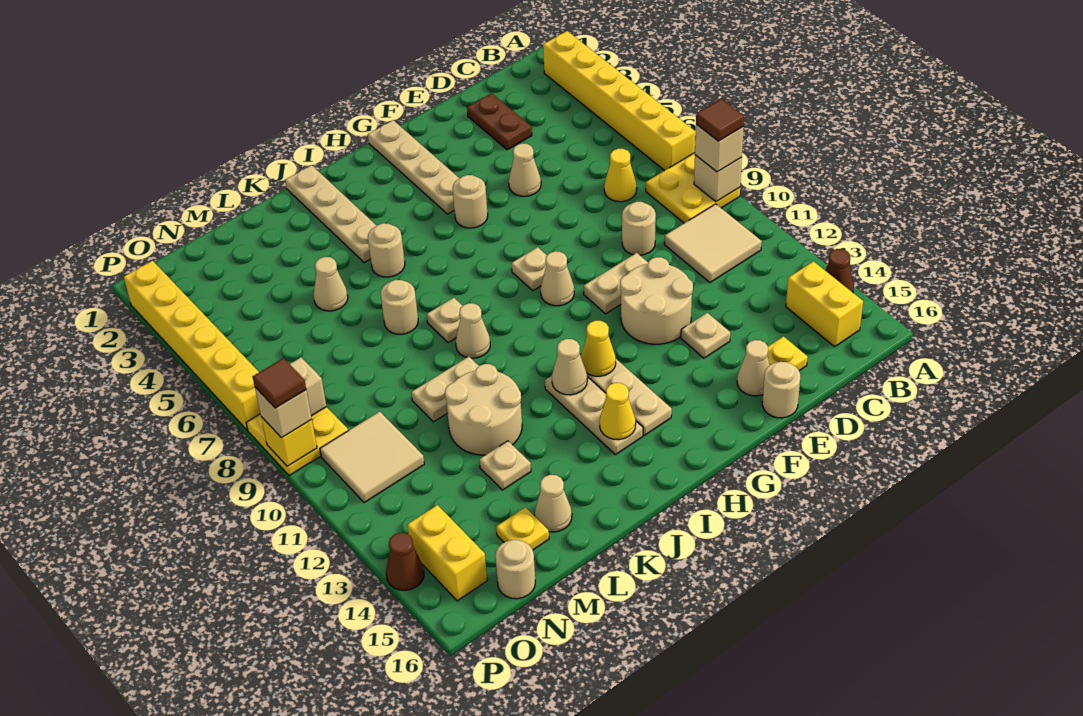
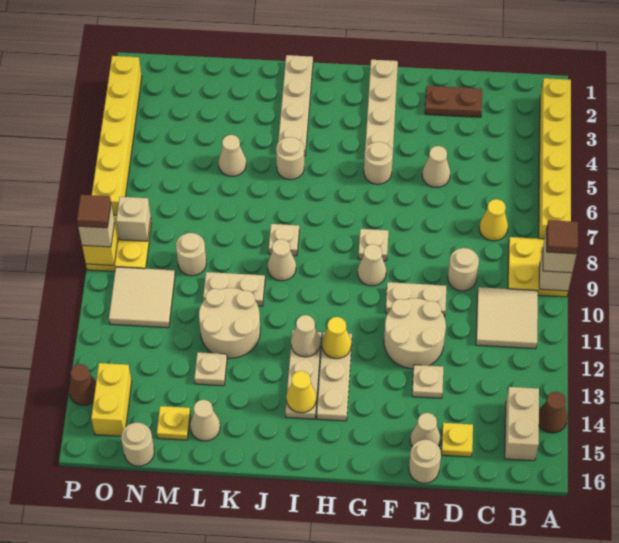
yellow brick B14:B15 level 1 -> tan brick B14:B15 level 1
brown plate D2:D3 level 1 -> brown plate D2:E2 level 1
tan round brick K7 level 1 -> tan round brick M9 level 1

